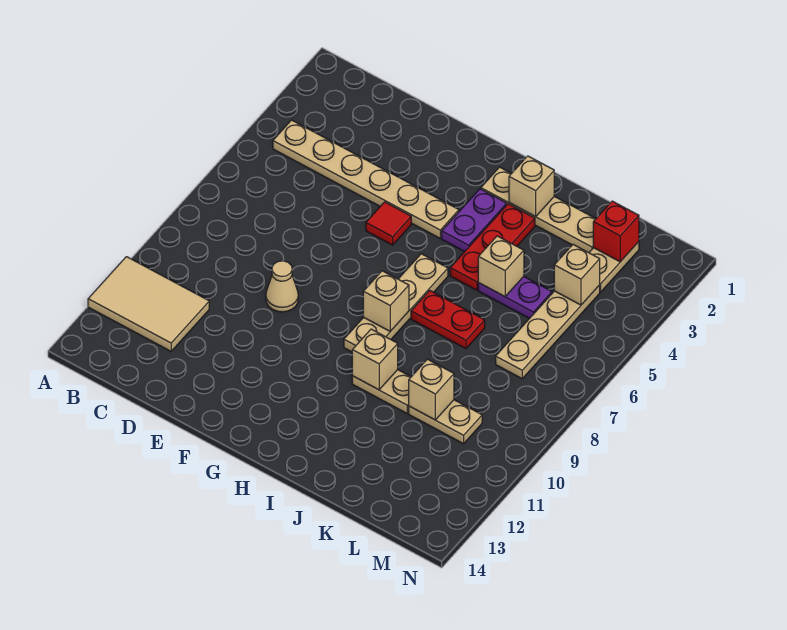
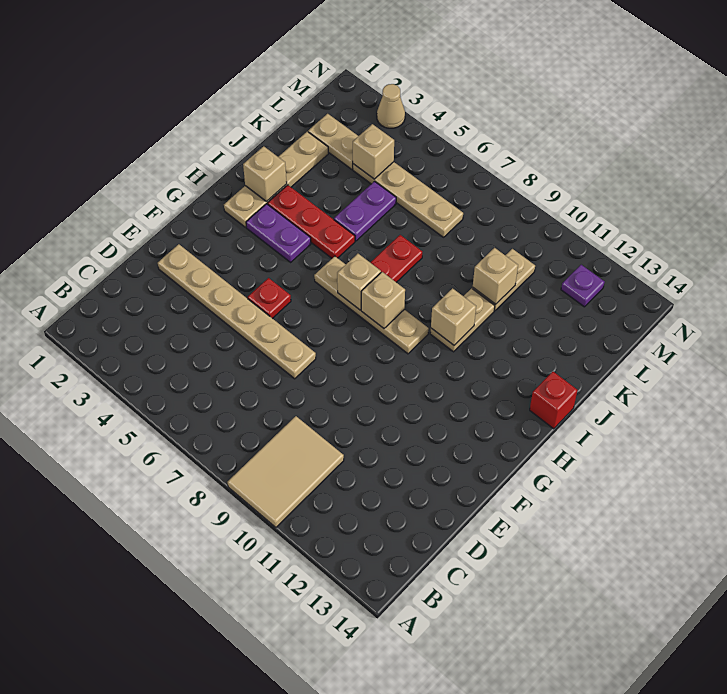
tan tile A11:C12 level 1 -> tan tile A9:C10 level 1
tan plate B4:G4 level 1 -> tan plate E2:E7 level 1
tan cone E9 level 1 -> tan cone N3 level 1
red tile F5 level 1 -> red plate F5 level 1
tan brick J5 level 2 -> tan brick H7 level 2
red brick L2 level 2 -> red brick I14 level 1
none -> purple plate M12 level 1

